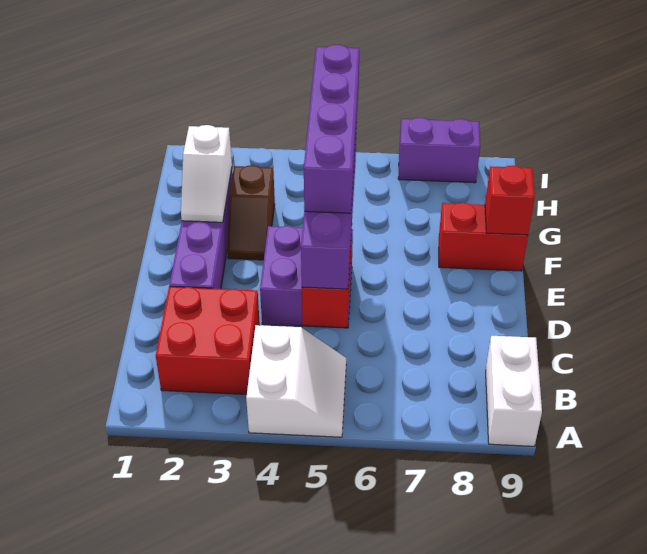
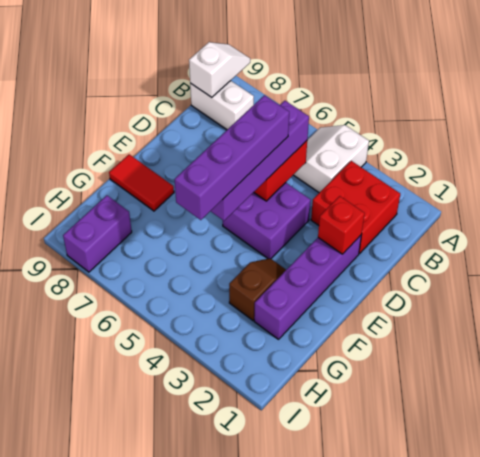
white brick A9:B9 level 1 -> white brick B8:B9 level 1
white slope F2:G2 level 2 top G -> white slope A9:B9 level 2 top B
red brick F8:F9 level 1 -> red tile F8:F9 level 1
red brick F9 level 2 -> red brick D2 level 2
purple brick I7:I8 level 1 -> purple brick H8:I8 level 1

